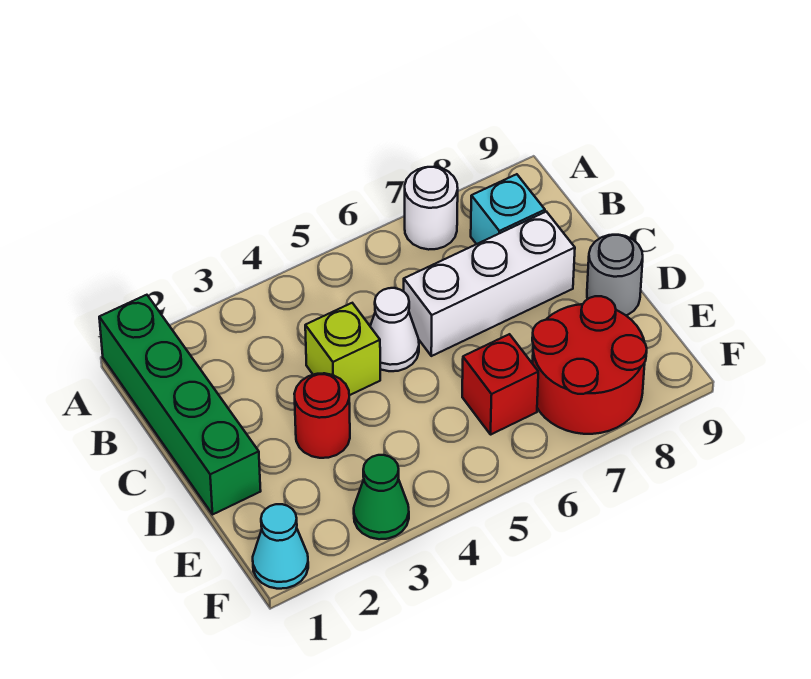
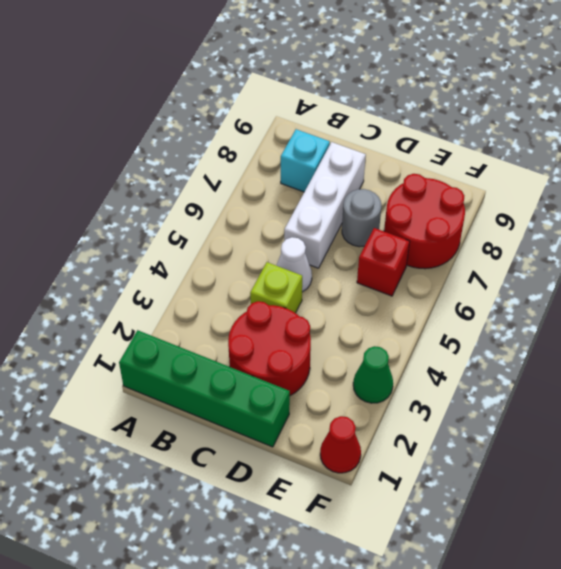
white round brick A7 level 1 -> none
red round brick D3 level 1 -> red round brick C2:D3 level 1
grey round brick D9 level 1 -> grey round brick D7 level 1
cyan cone F1 level 1 -> red cone F1 level 1

